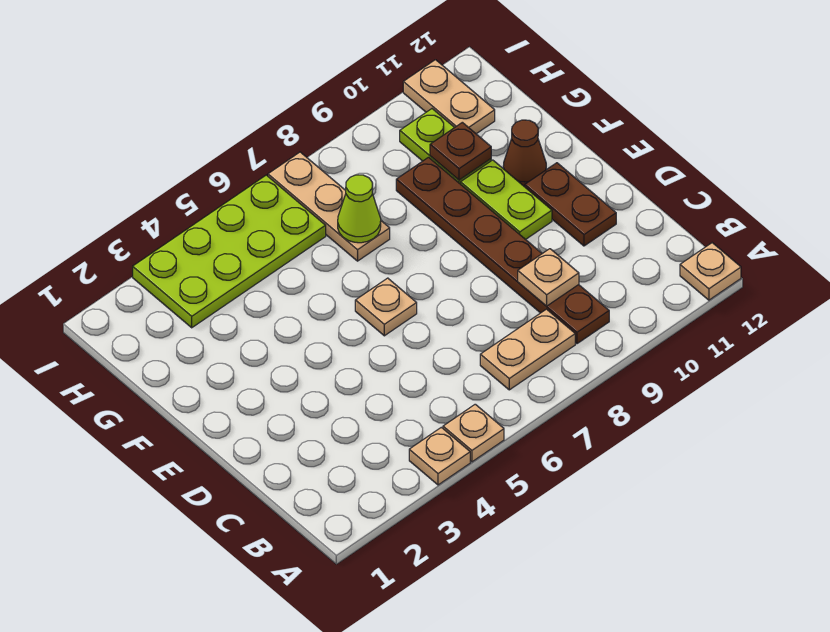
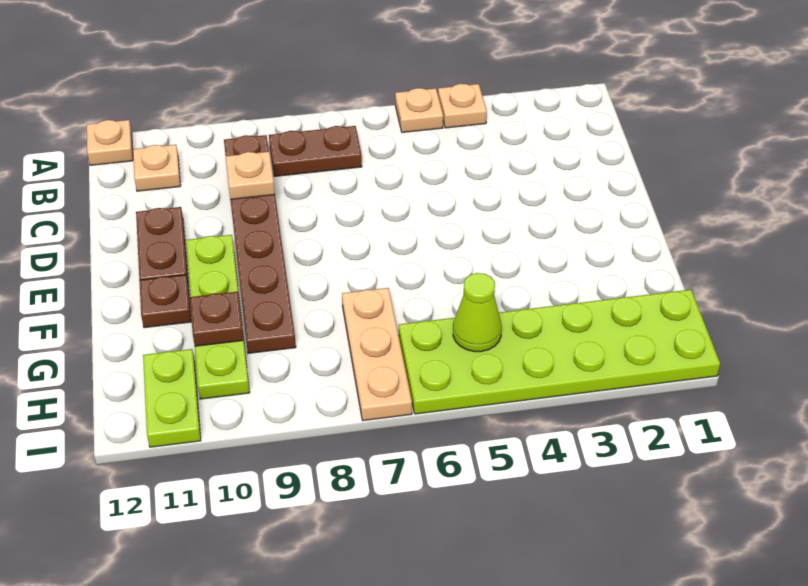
tan plate B7:B8 level 1 -> brown plate B7:B8 level 1
tan plate E6 level 1 -> tan plate B11 level 1
brown cone F11 level 1 -> brown plate F11 level 1
lime cone G7 level 2 -> lime cone H5 level 2
lime plate H3:I6 level 1 -> lime plate H1:I6 level 1
tan plate H11:I11 level 1 -> lime plate H11:I11 level 1

